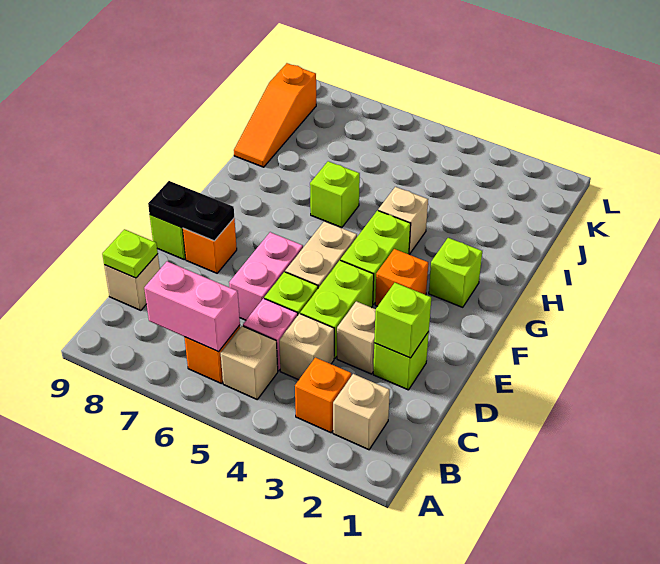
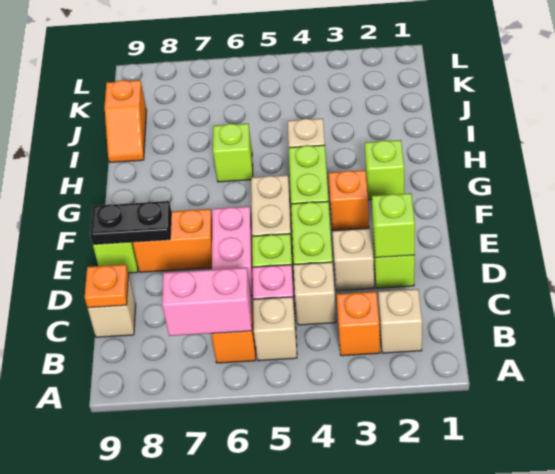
lime plate C9 level 2 -> orange plate C9 level 2
orange brick E8 level 1 -> orange brick E7:E8 level 1
orange slope I9:K9 level 1 top K -> orange slope I9:J9 level 1 top J

